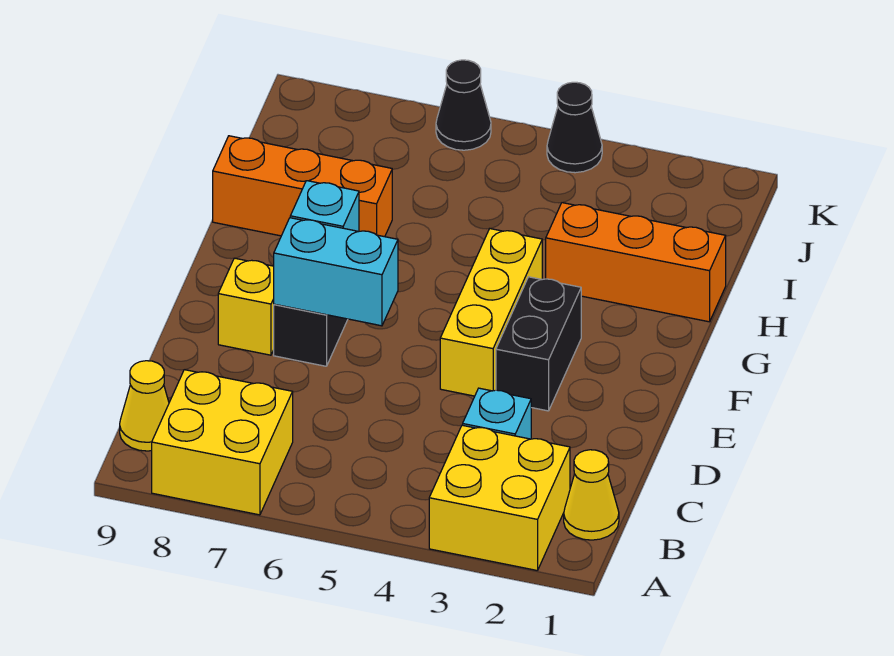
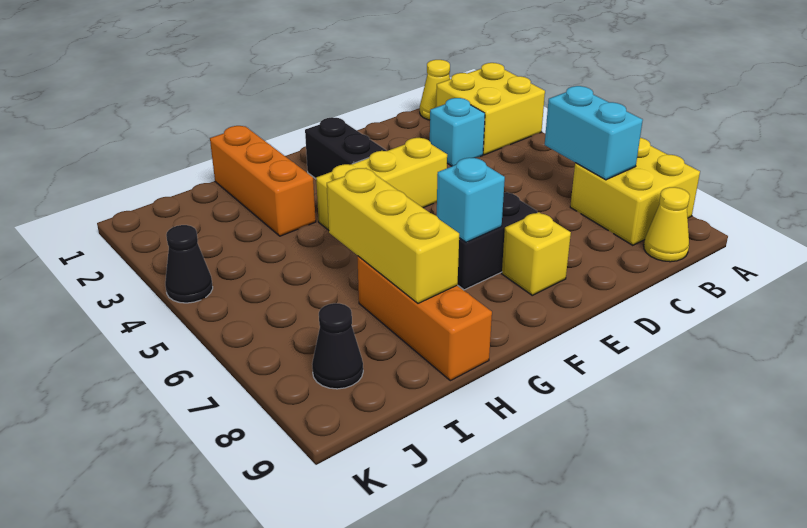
black brick E3:F3 level 1 -> black brick F2:F3 level 1
cyan brick E6:E7 level 2 -> cyan brick B6:B7 level 2
none -> yellow brick H6:H8 level 2
black cone K6 level 1 -> black cone J8 level 1

